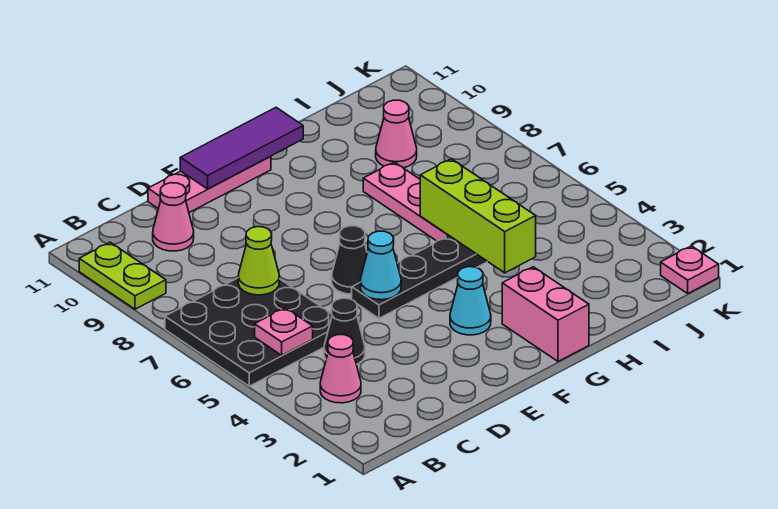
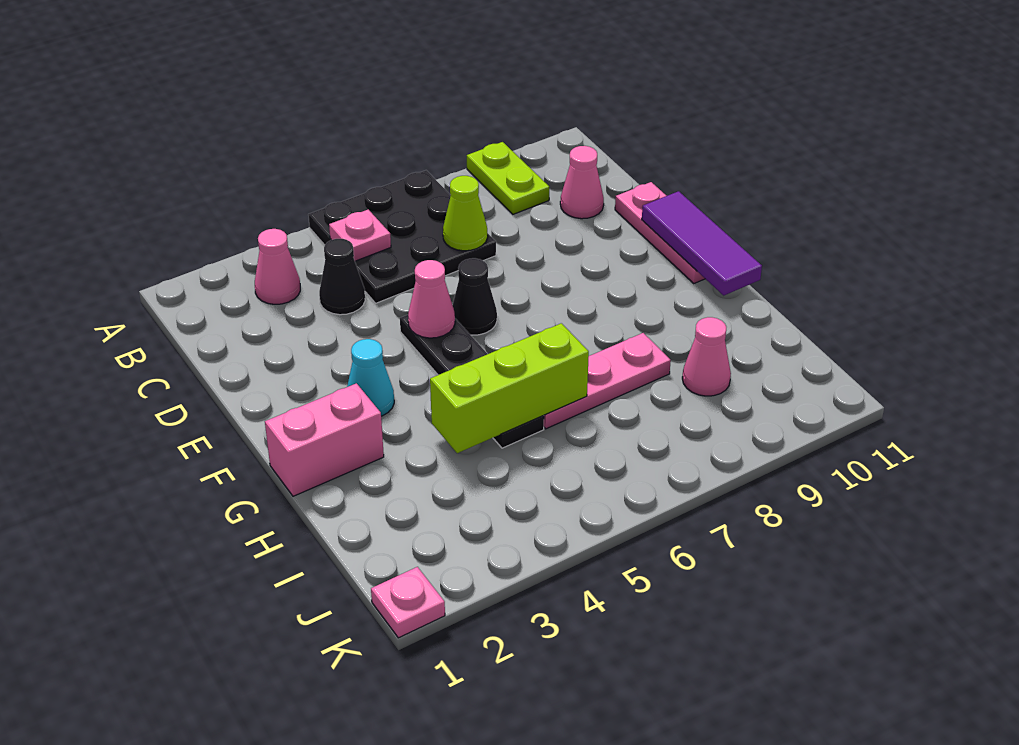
lime plate A9:A10 level 1 -> lime plate A9:B9 level 1
cyan cone E5 level 2 -> pink cone E5 level 2

